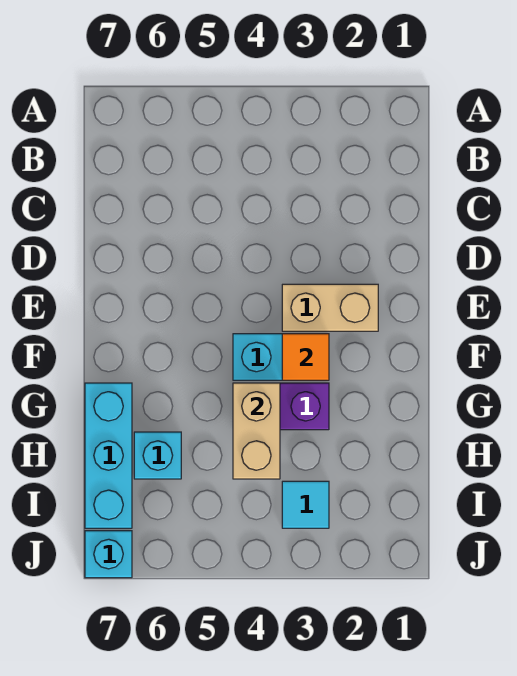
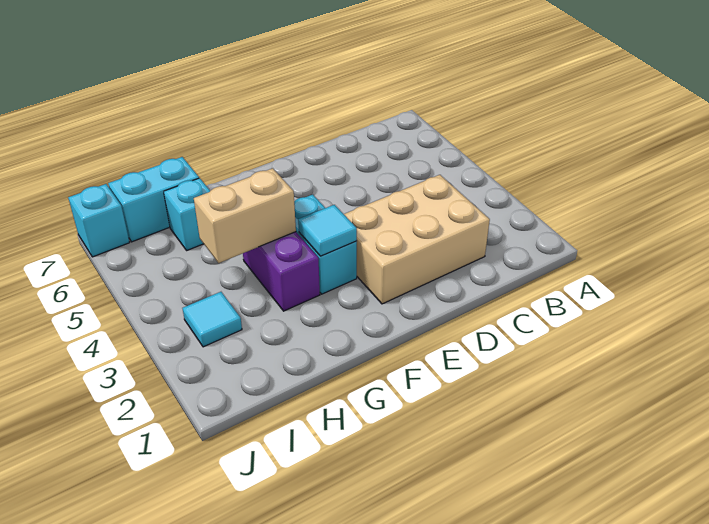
tan brick E2:E3 level 1 -> tan brick C2:E3 level 1
orange tile F3 level 2 -> cyan tile F3 level 2
cyan brick G7:I7 level 1 -> cyan brick H7:I7 level 1

